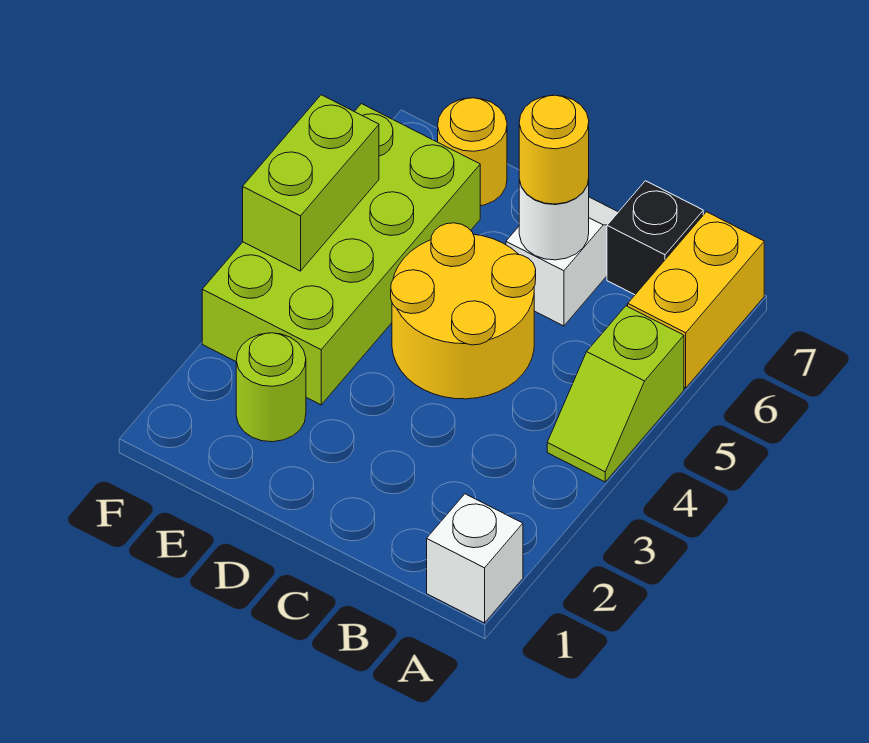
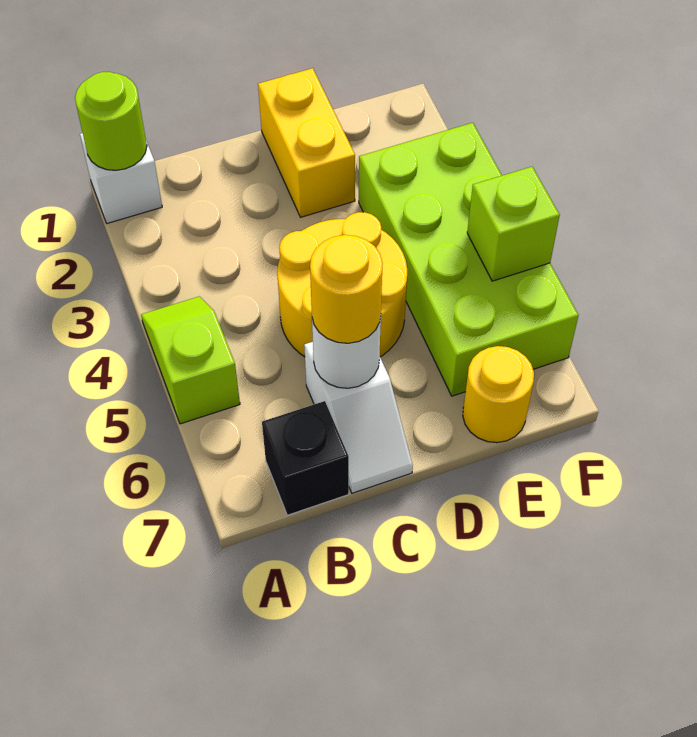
yellow brick A6:A7 level 1 -> yellow brick D1:D2 level 1
lime round brick E2 level 1 -> lime round brick A1 level 2
lime brick F4:F5 level 2 -> lime brick F5 level 2

